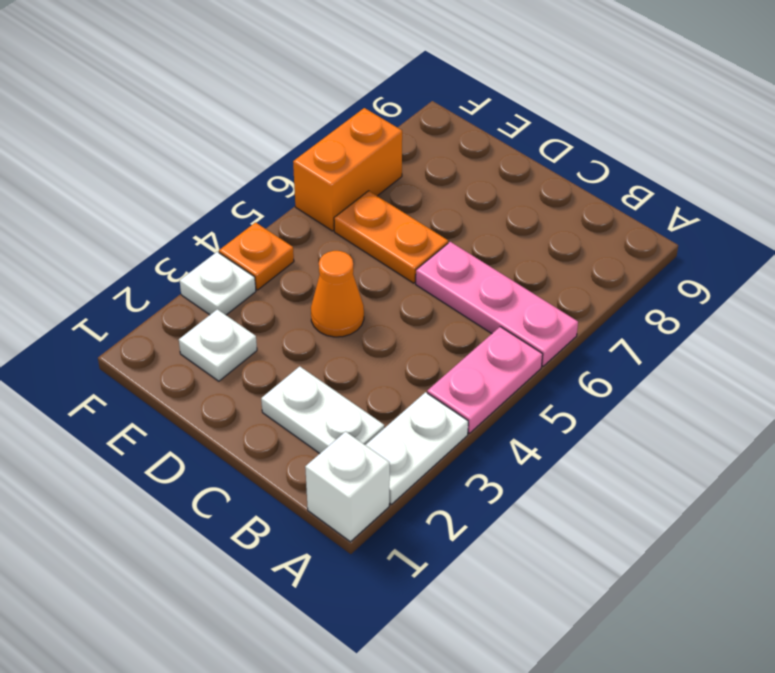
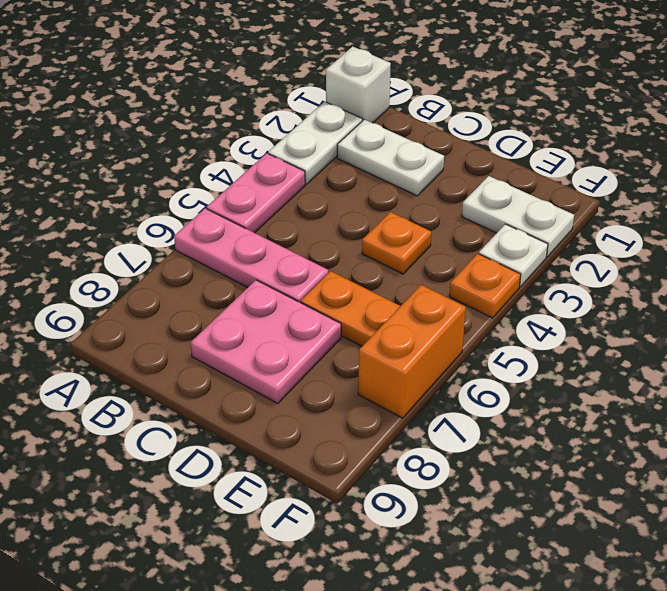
none -> pink plate C7:D8 level 1
orange cone D4 level 1 -> orange plate D4 level 1
white plate E2 level 1 -> white plate E2:F2 level 1

